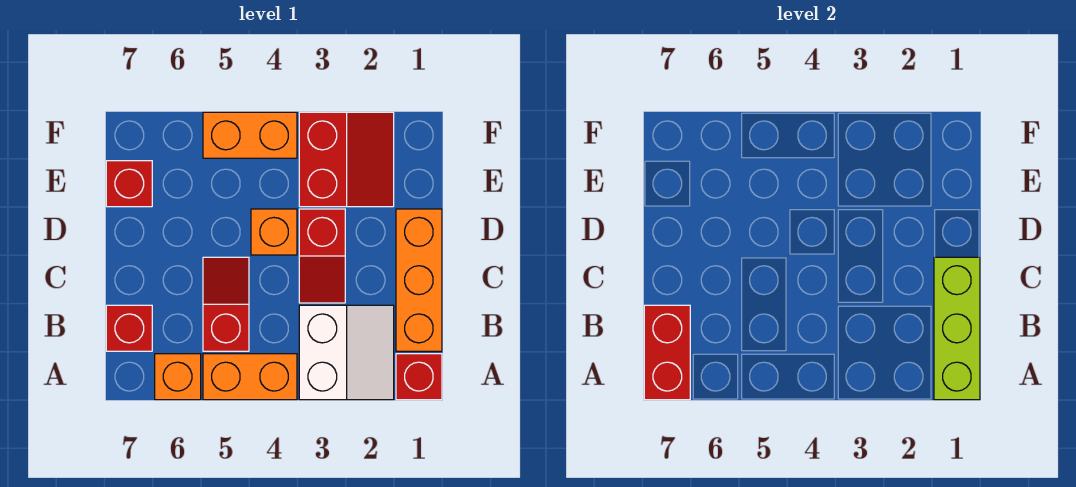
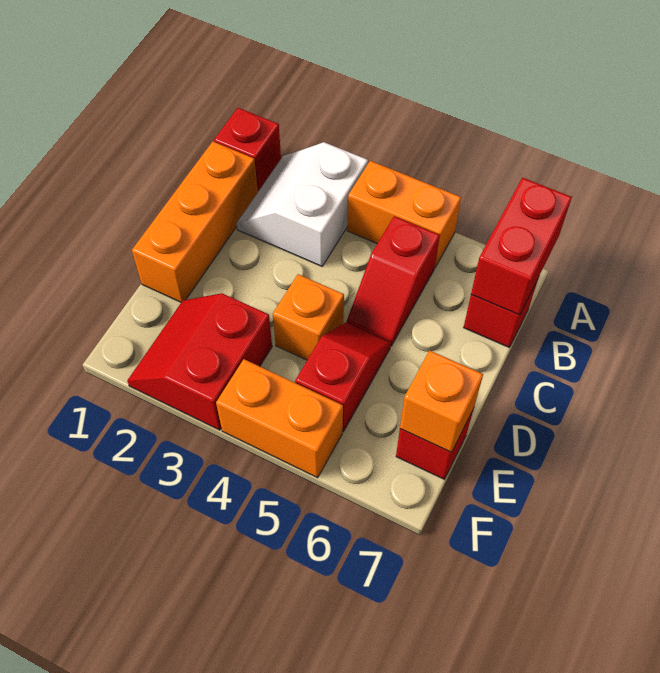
lime brick A1:C1 level 2 -> none
orange brick A6 level 1 -> orange brick E7 level 2
red slope C3:D3 level 1 top D -> red slope D5:E5 level 1 top E

